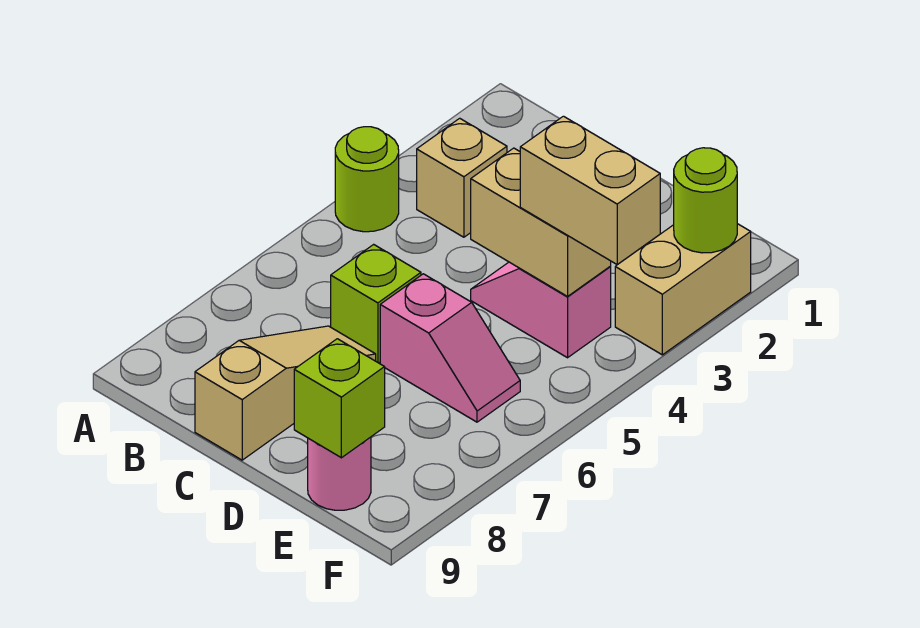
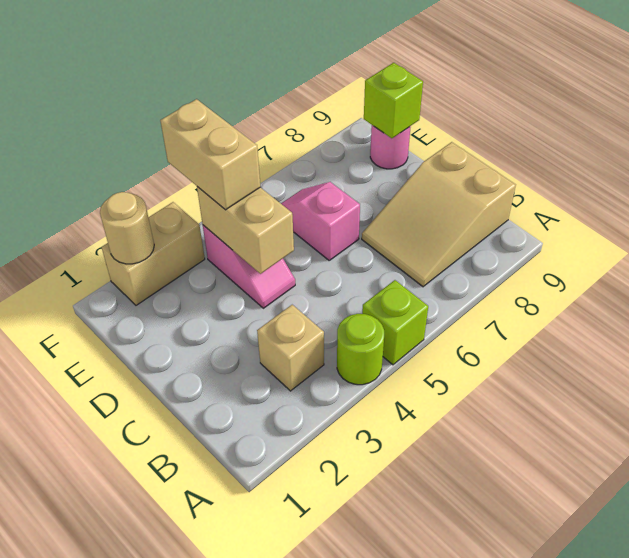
lime brick C6 level 1 -> lime brick A5 level 1
tan slope C7:C9 level 1 top 9 -> tan slope B7:C9 level 1 top 9
lime round brick F2 level 2 -> tan round brick F2 level 2

